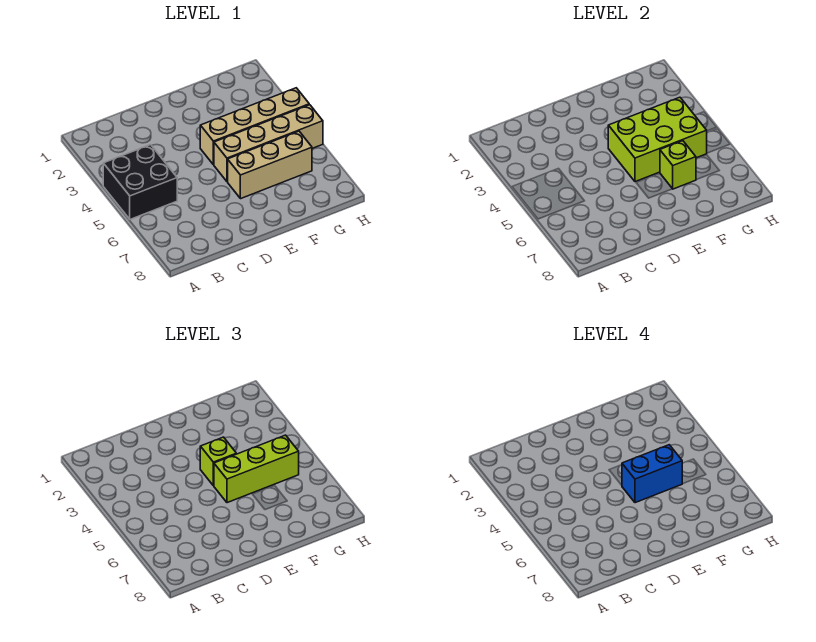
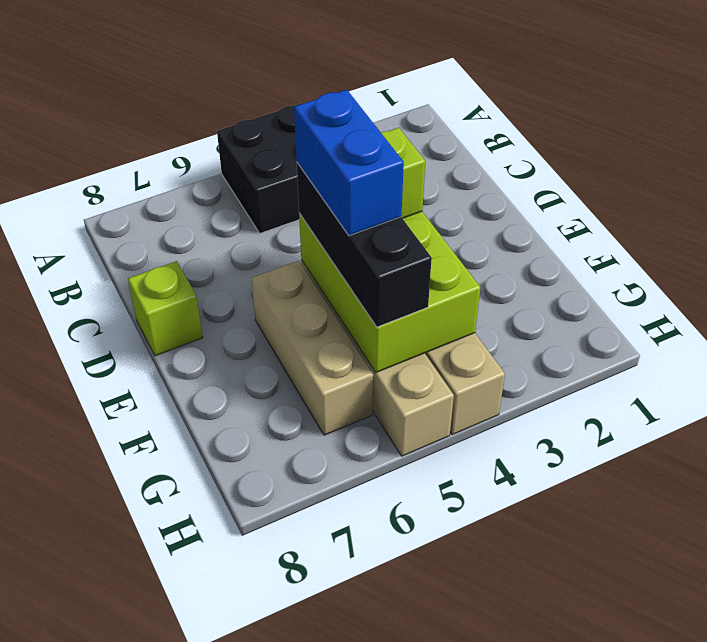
lime brick E5:G5 level 3 -> black brick E5:G5 level 3
lime brick F6 level 2 -> lime brick D8 level 1

